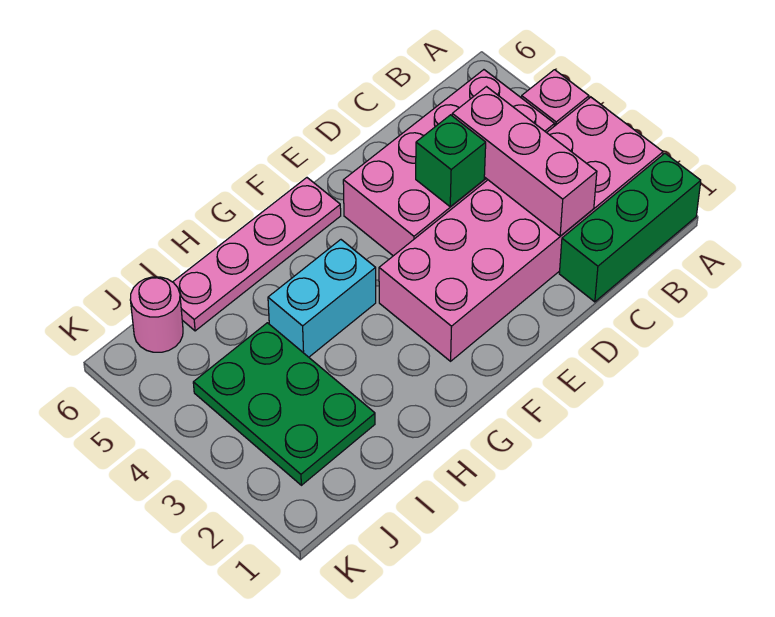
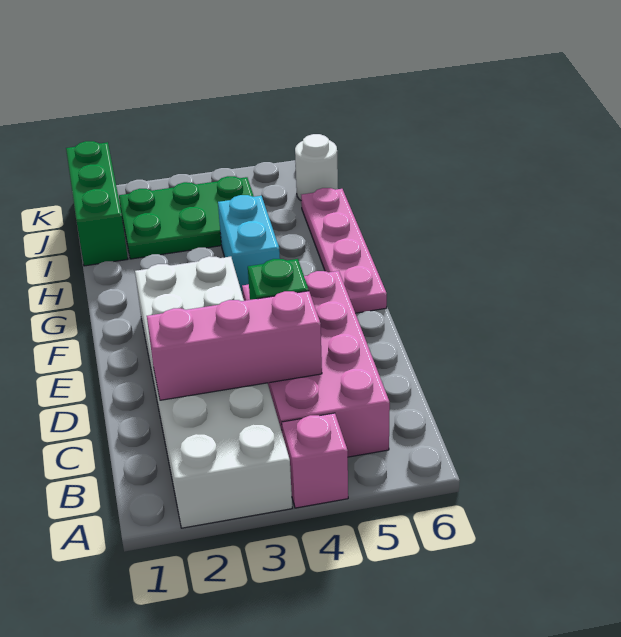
green brick A1:C1 level 1 -> green brick I1:K1 level 1
pink brick A2:F3 level 1 -> white brick A2:F3 level 1
pink round brick J6 level 1 -> white round brick J6 level 1

